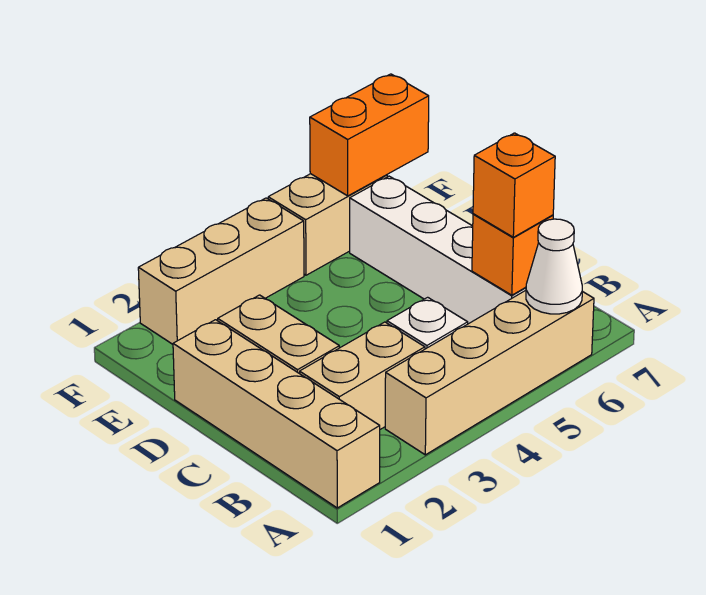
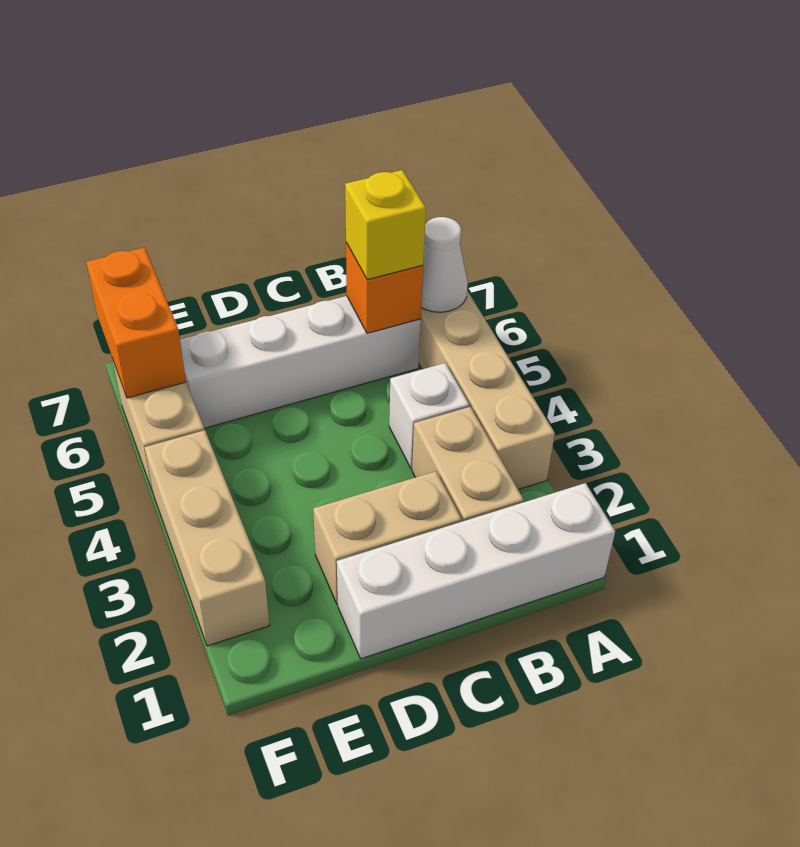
tan brick A1:D1 level 1 -> white brick A1:D1 level 1
orange brick B6 level 3 -> yellow brick B6 level 3

